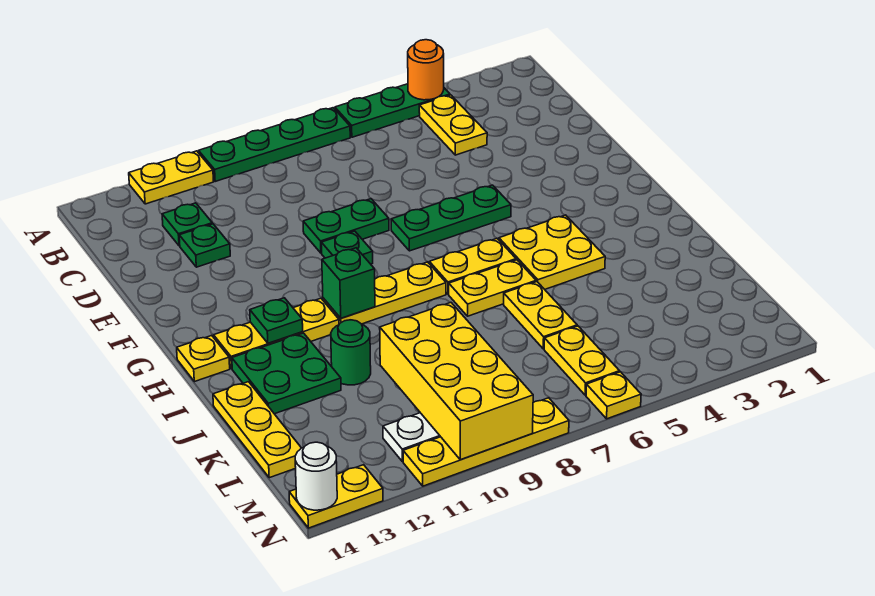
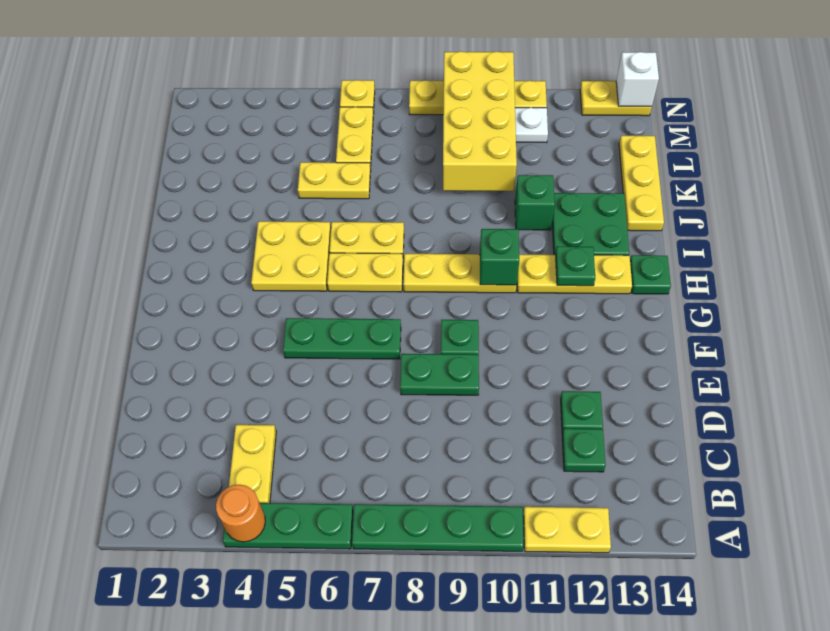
yellow plate H14 level 1 -> green plate H14 level 1
yellow plate J6:K6 level 1 -> yellow plate K5:K6 level 1
green round brick J11 level 1 -> green brick J11 level 1
white round brick N14 level 2 -> white brick N14 level 2

